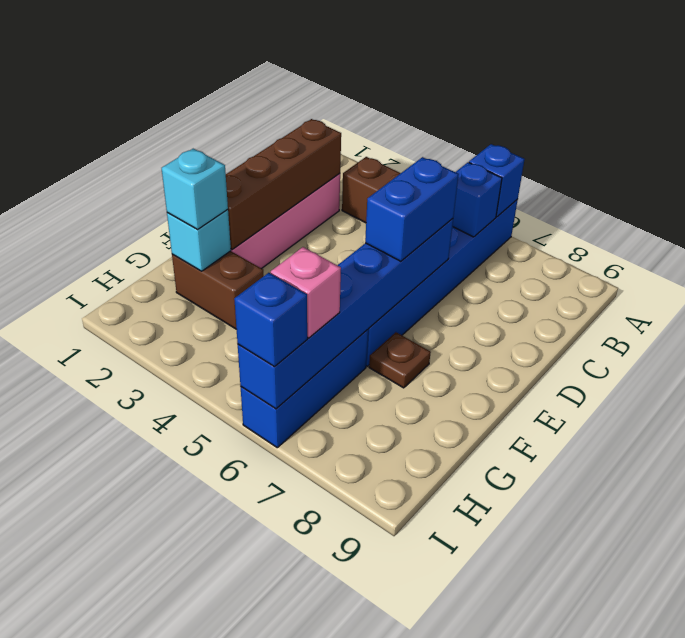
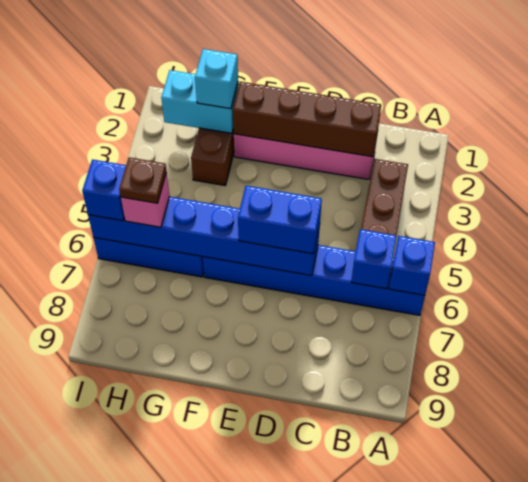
brown plate F7 level 1 -> brown plate H6 level 4
cyan brick G2 level 2 -> cyan brick G2:H2 level 2

